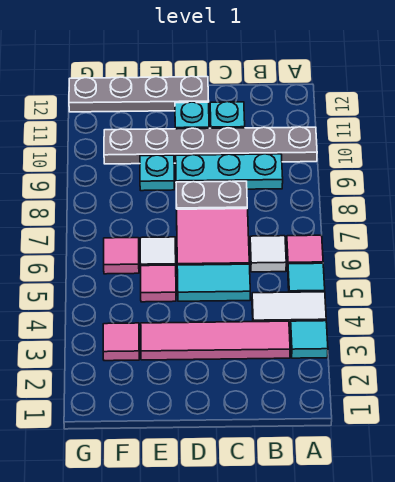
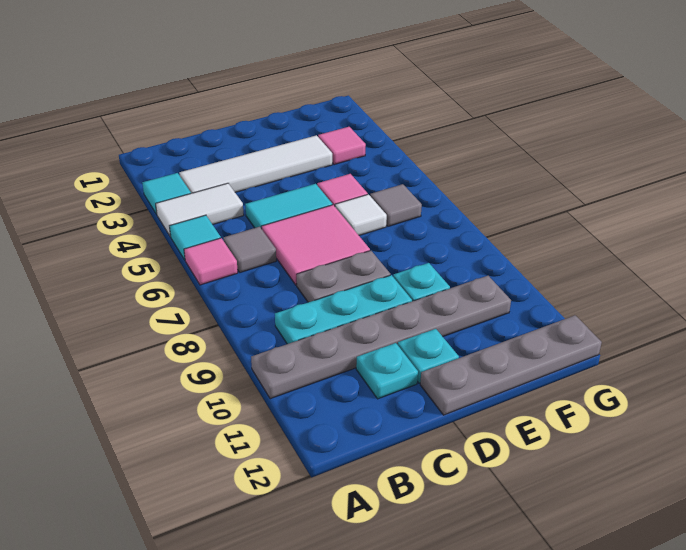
pink tile B3:E3 level 1 -> white tile B3:E3 level 1
white tile B6 level 1 -> grey tile B6 level 1
pink tile F6 level 1 -> grey tile F6 level 1

